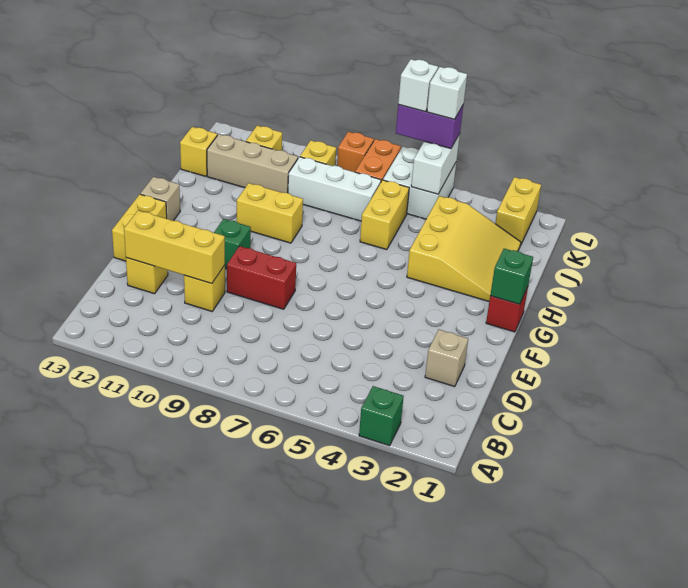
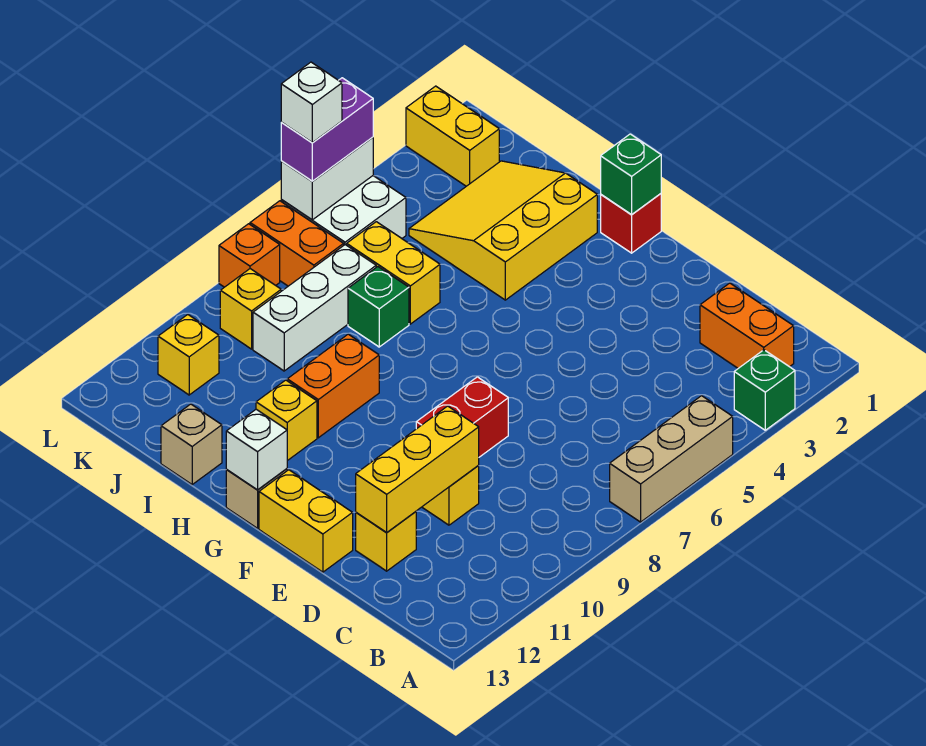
none -> orange brick B2:C2 level 1
tan brick D2 level 1 -> tan brick I13 level 1
green brick F10 level 1 -> green brick I7 level 1
yellow slope H2:J4 level 1 top 4 -> yellow slope H2:J4 level 1 top H
yellow brick H9:H10 level 1 -> orange brick H9:H10 level 1
tan brick J10:J12 level 1 -> tan brick A5:A7 level 1
yellow brick J13 level 1 -> yellow brick H11 level 1
white brick K5:L5 level 2 -> white brick L5:L6 level 2
white brick L5 level 4 -> white brick G13 level 2

